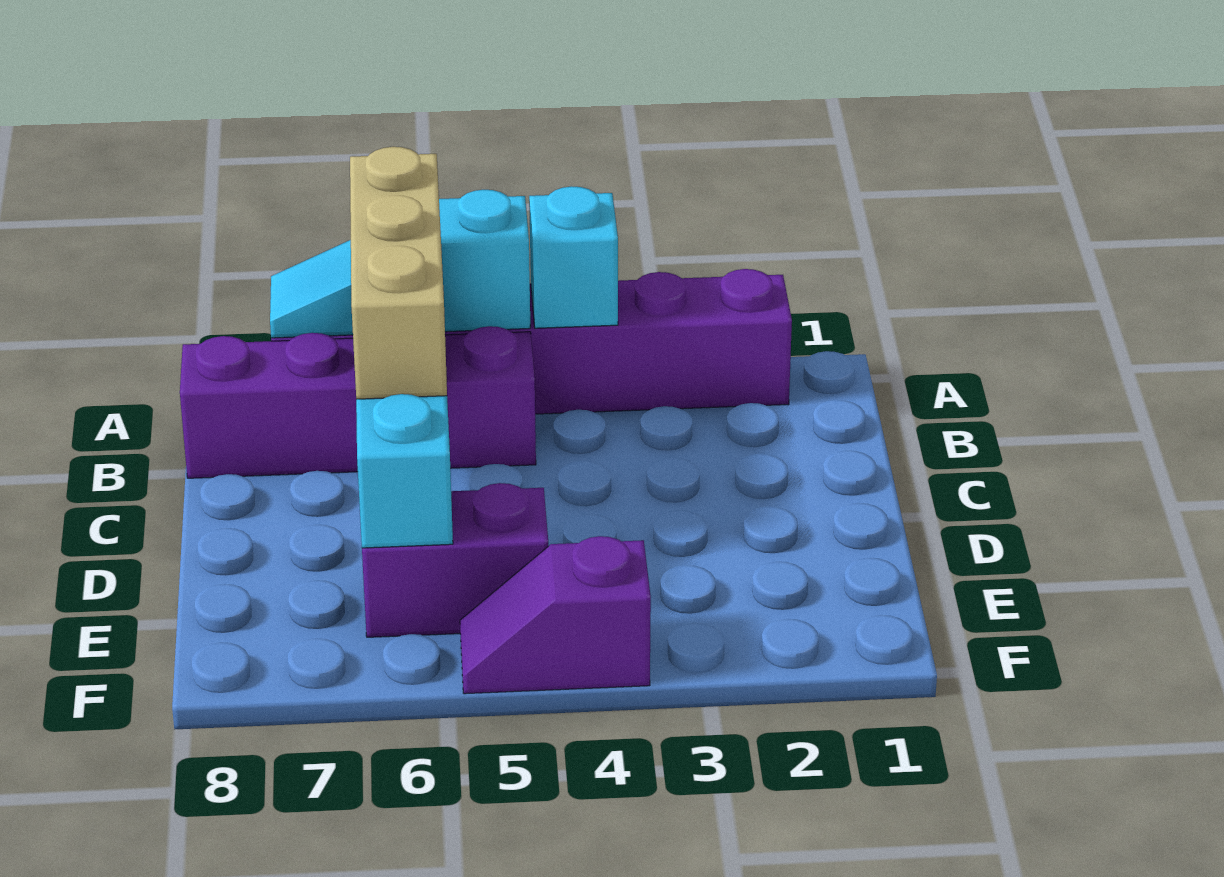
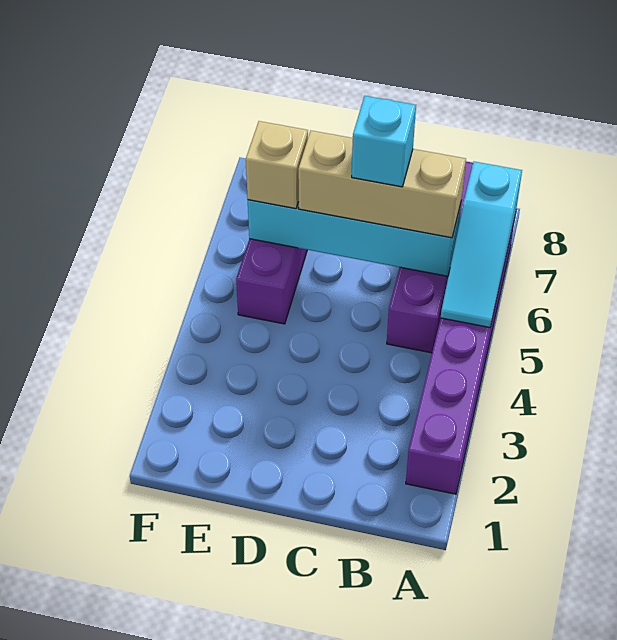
cyan brick A4 level 2 -> cyan brick C6 level 4
cyan slope A5:A7 level 2 top 5 -> cyan slope A5:A7 level 2 top 7
none -> tan brick E6 level 3
purple slope F4:F5 level 1 top 4 -> none

